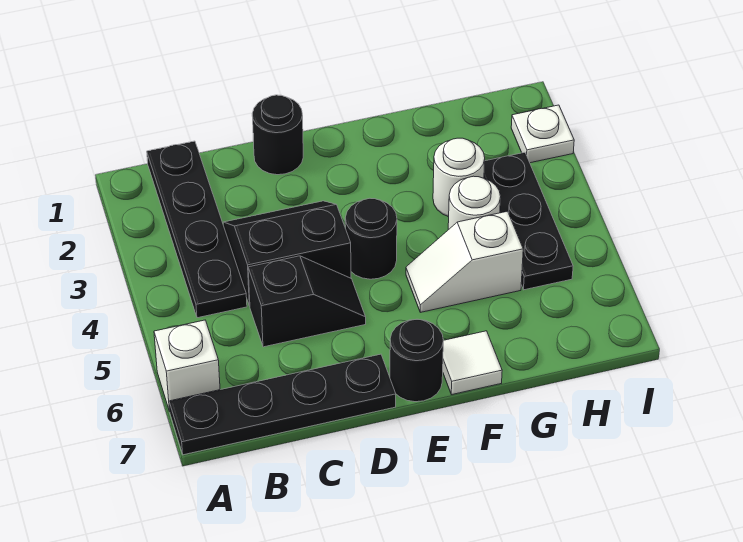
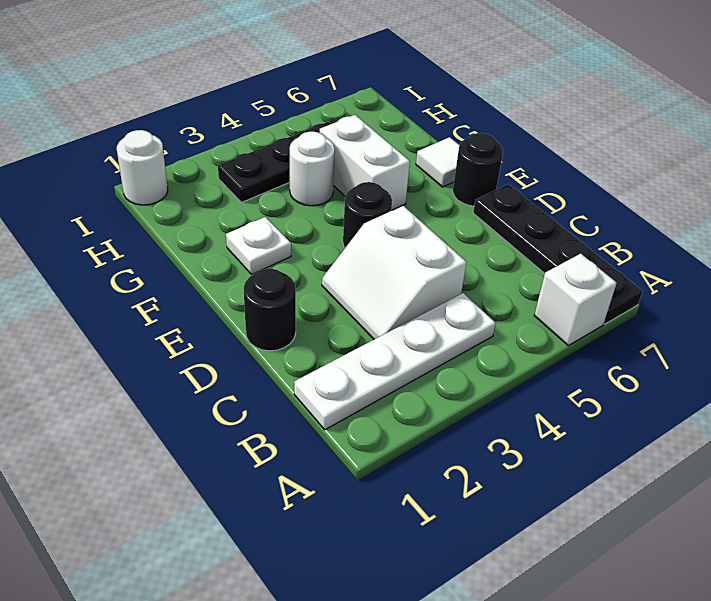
black plate B1:B4 level 1 -> white plate B1:B4 level 1
black slope C3:D4 level 1 top 4 -> white slope C3:D4 level 1 top 4
black slope C5:D5 level 1 top C -> none
white slope F5:G5 level 1 top G -> white brick F5:G5 level 1
white round brick G3 level 1 -> white round brick I1 level 1
white plate I2 level 1 -> white plate F2 level 1

